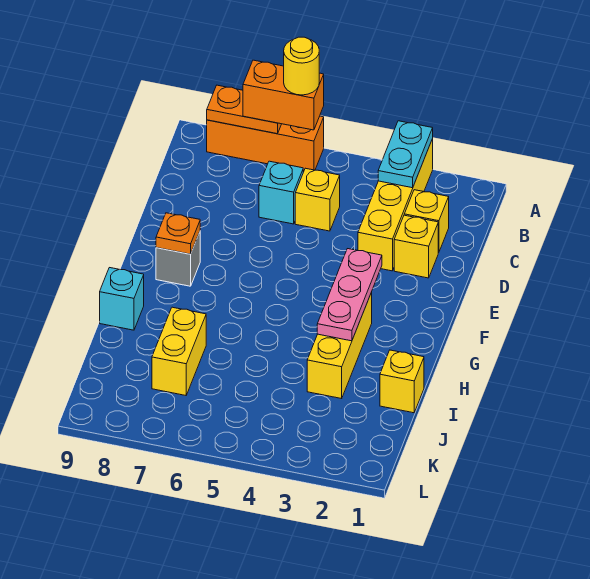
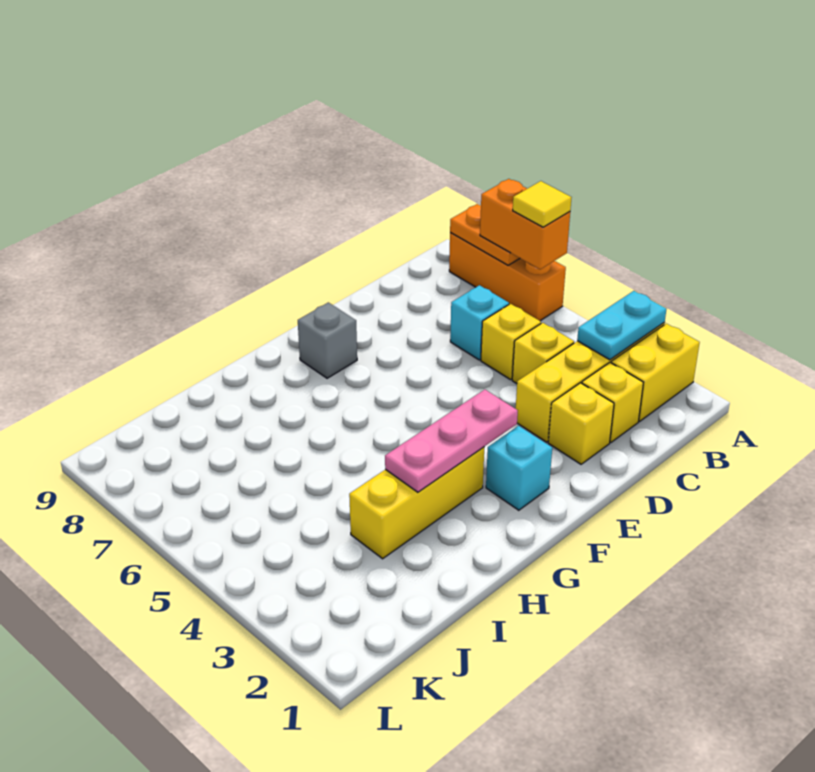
yellow round brick A6 level 4 -> yellow tile A6 level 4
orange plate F8 level 2 -> none
cyan brick H9 level 1 -> cyan brick F2 level 1
yellow brick I1 level 1 -> yellow brick C4 level 1
yellow brick I7:J7 level 1 -> yellow brick A2:B2 level 1

